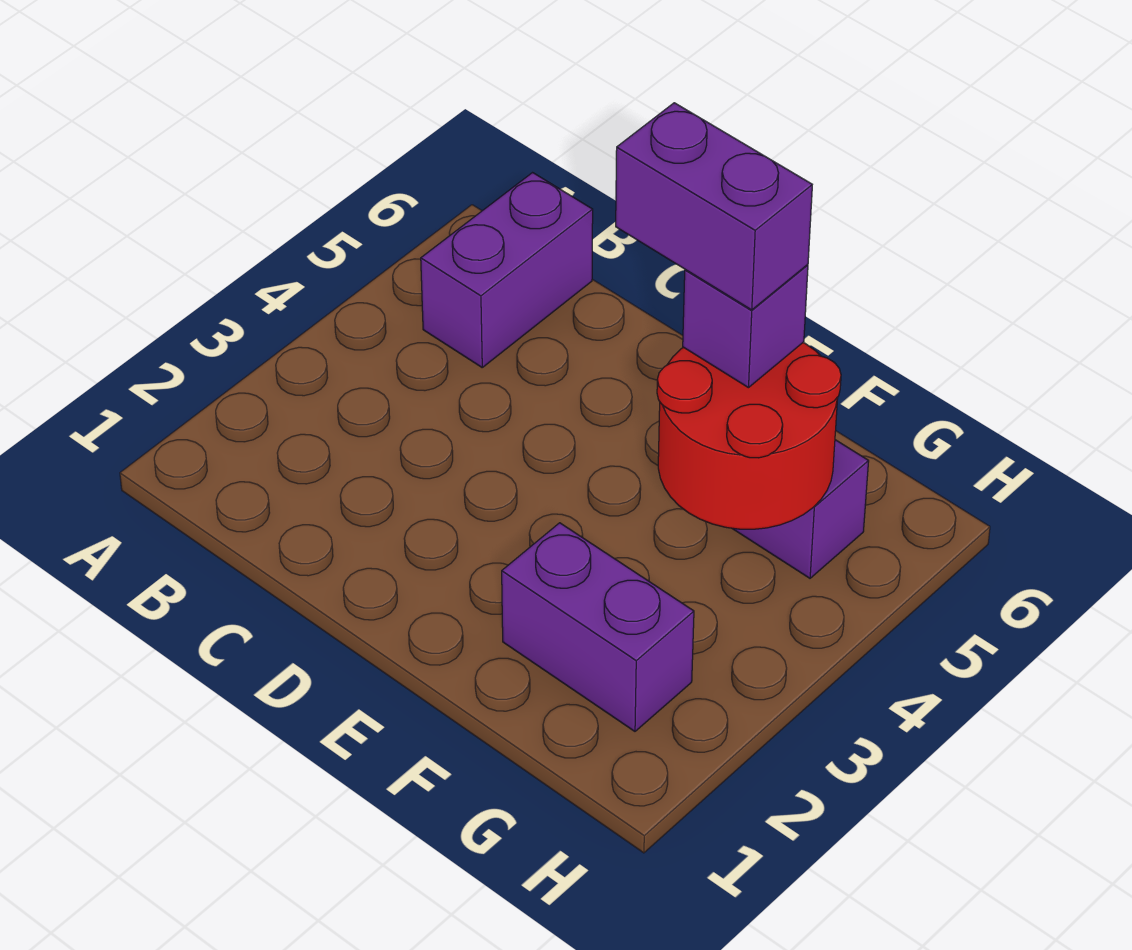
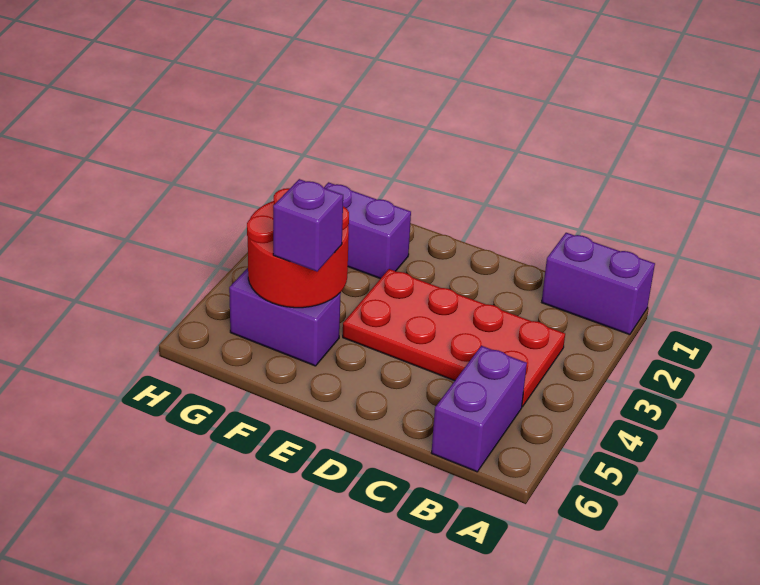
none -> red plate B3:E4 level 1
purple brick E5:F5 level 4 -> purple brick A1:B1 level 1

